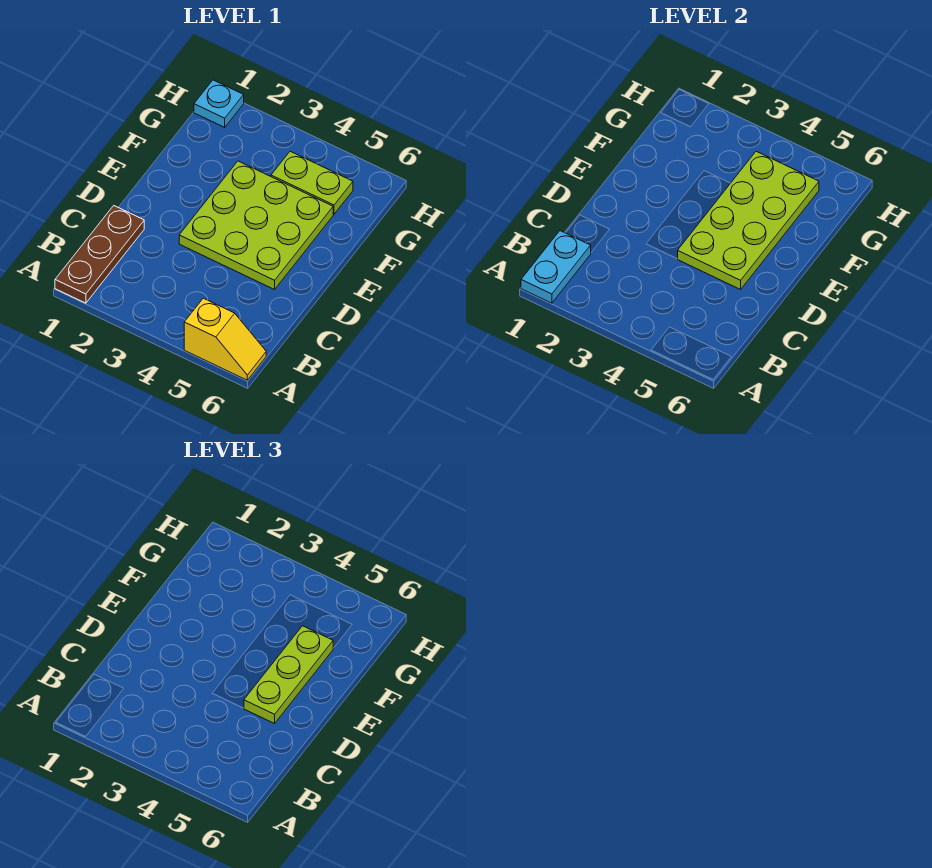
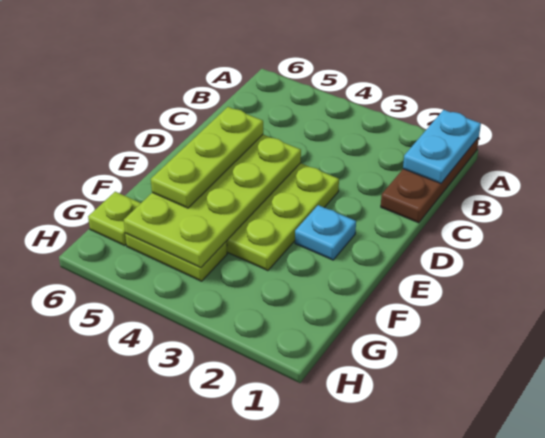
yellow slope A5:A6 level 1 top 5 -> none
none -> lime plate G6 level 1
cyan plate H1 level 1 -> cyan plate E2 level 1

